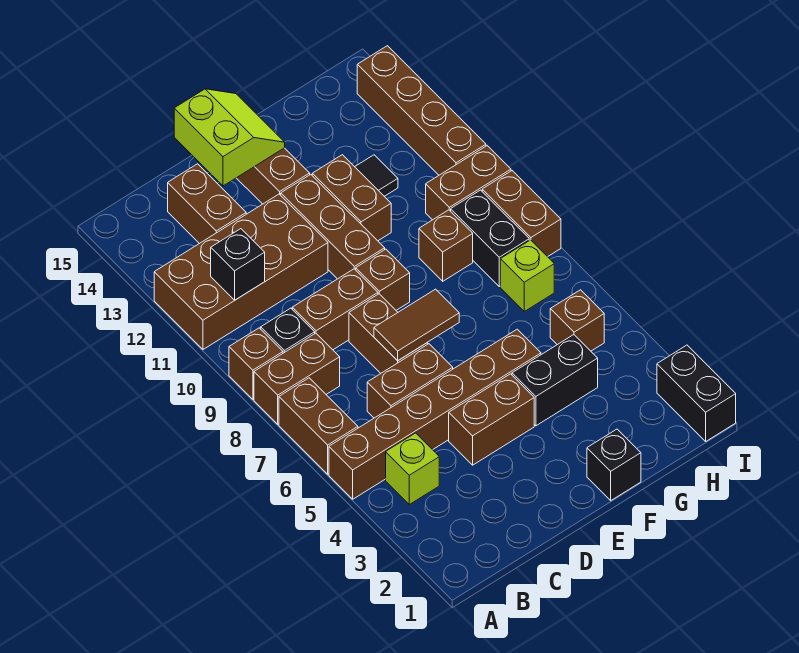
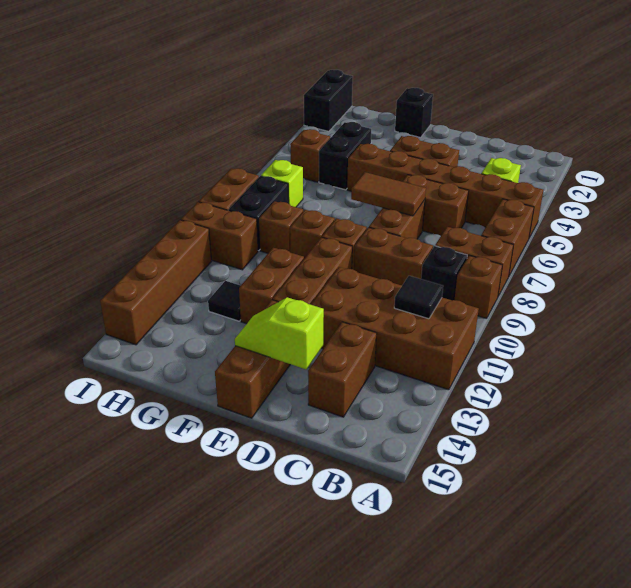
black brick B11 level 2 -> black tile B11 level 2
lime slope D14:E15 level 2 top D -> lime slope D14:E14 level 2 top D
black brick F4:G4 level 1 -> black brick G4:G5 level 1
none -> brown brick F9 level 1

